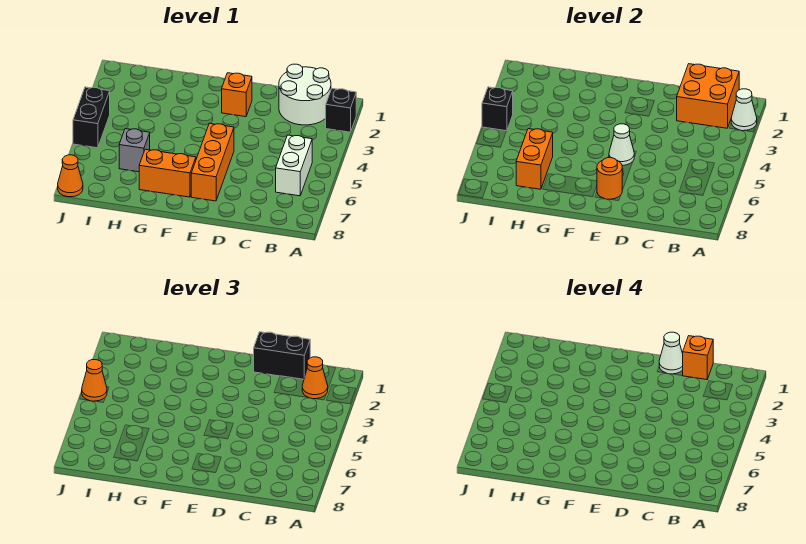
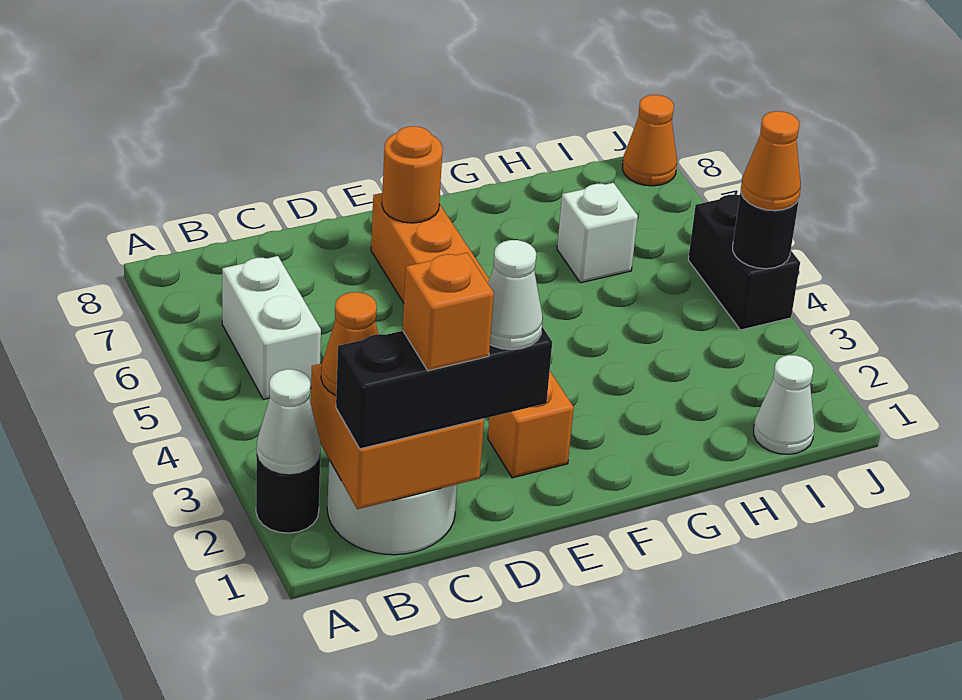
black brick A2 level 1 -> black round brick A2 level 1
black brick C1:D1 level 3 -> black brick B1:D1 level 3
white cone E5 level 2 -> white cone I1 level 1
orange brick F7:G7 level 1 -> none
grey brick H6 level 1 -> white brick H6 level 1
orange brick H6:H7 level 2 -> none
black brick J4 level 2 -> black round brick J4 level 2

